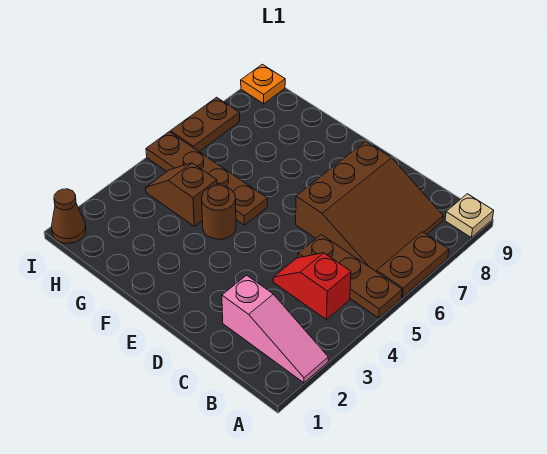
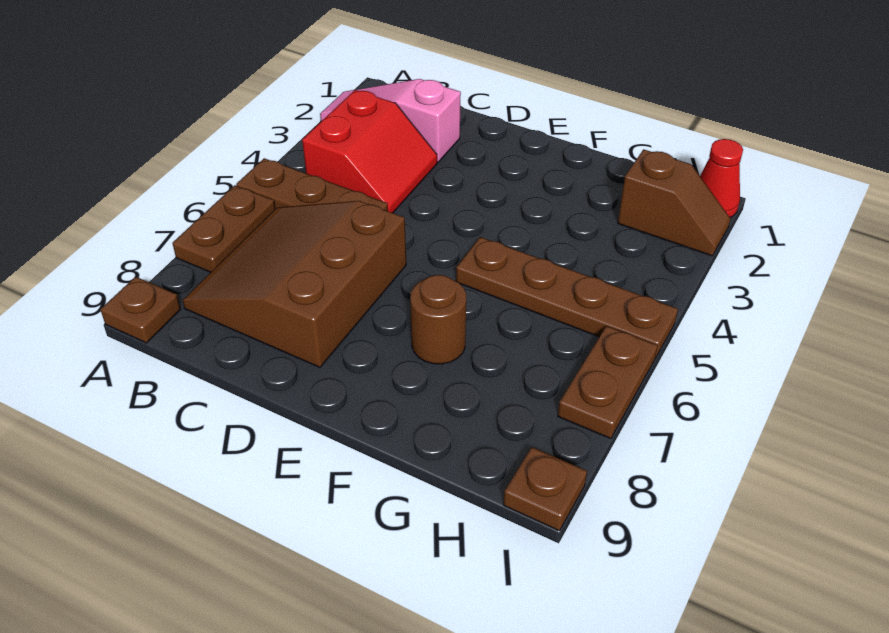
tan plate A9 level 1 -> brown plate A9 level 1
red slope B4:C4 level 1 top B -> red slope B3:C4 level 1 top B
brown round brick F4 level 1 -> brown round brick F7 level 1
brown slope G4:H4 level 1 top G -> brown slope H2:I2 level 1 top H
brown cone I1 level 1 -> red cone I1 level 1
orange plate I9 level 1 -> brown plate I9 level 1

